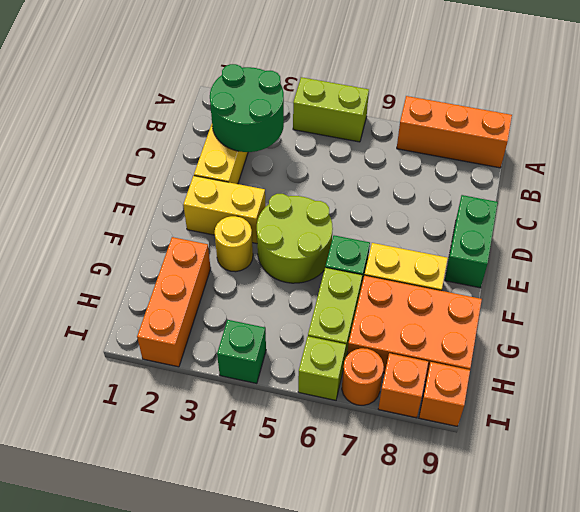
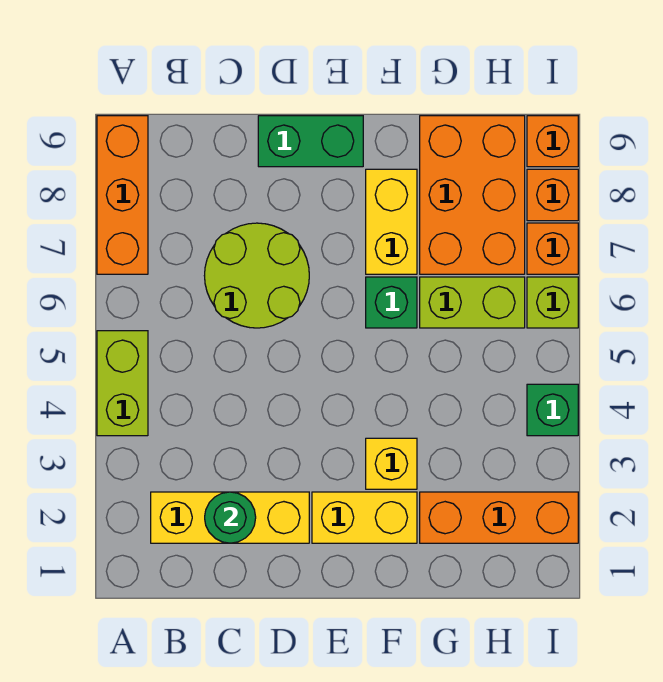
green round brick B2:C3 level 2 -> green round brick C2 level 2
yellow brick E2:E3 level 1 -> yellow brick E2:F2 level 1
lime round brick E4:F5 level 1 -> lime round brick C6:D7 level 1
yellow round brick F3 level 1 -> yellow brick F3 level 1
orange round brick I7 level 1 -> orange brick I7 level 1

